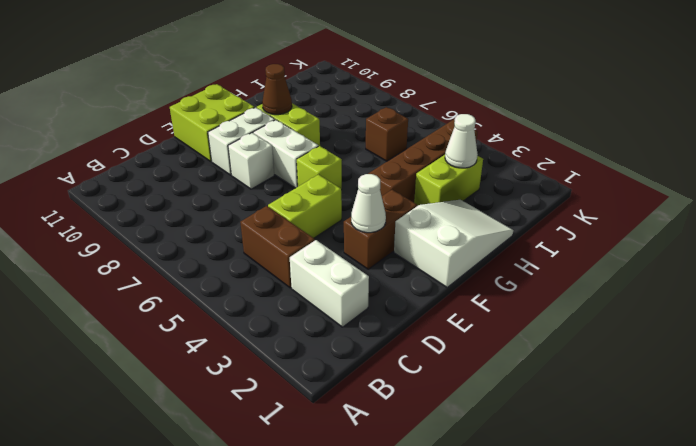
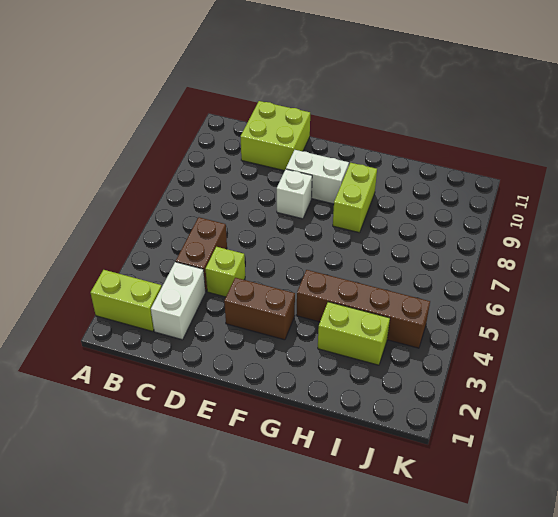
lime brick D5:E5 level 1 -> lime brick A2:B2 level 1
white cone E3 level 2 -> none
lime brick E10:F11 level 1 -> lime brick C10:D11 level 1
white slope F1:H2 level 1 top F -> none
lime brick F6 level 1 -> lime brick D4 level 1
white brick F7:F8 level 1 -> none
brown cone G9 level 2 -> none
white cone I3 level 2 -> none
brown brick I6 level 1 -> none

